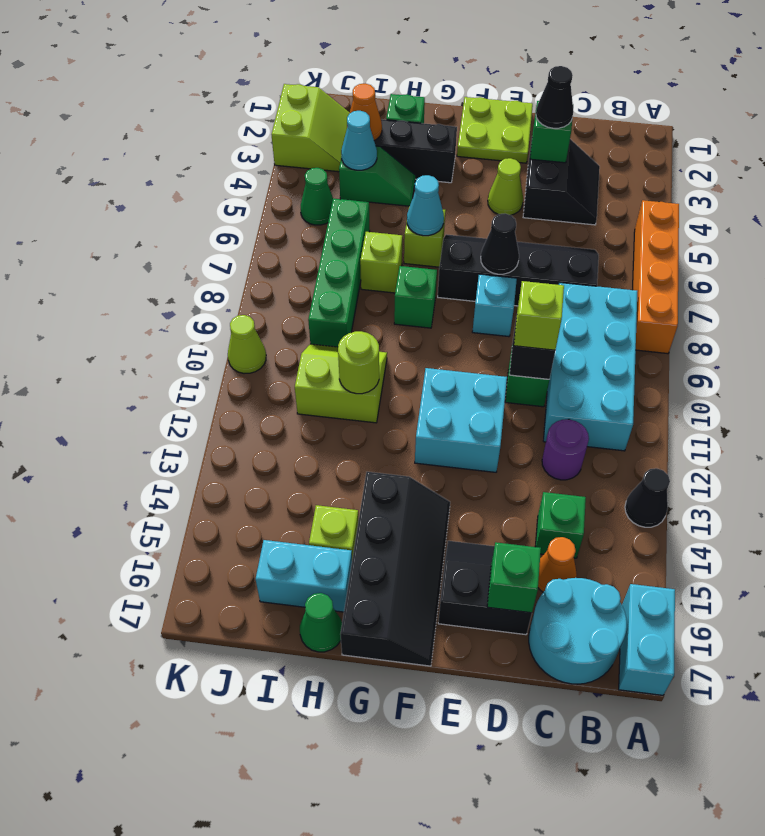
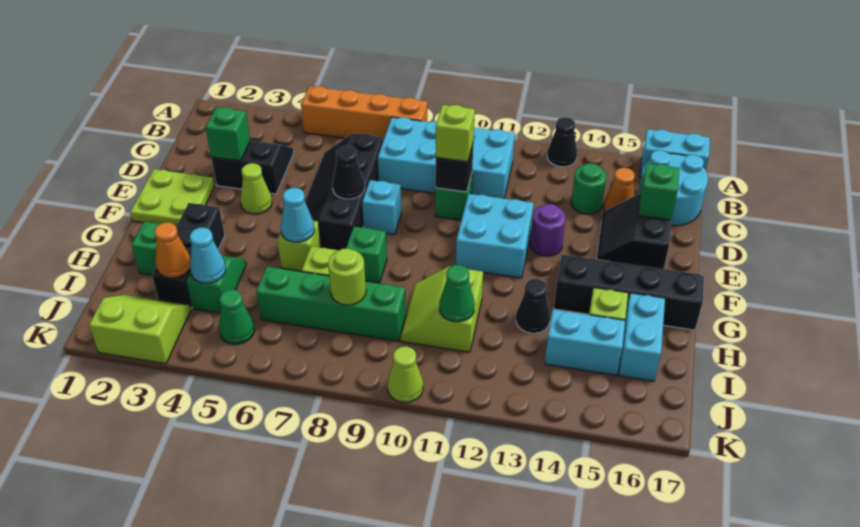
purple round brick C12 level 1 -> purple round brick E13 level 1
green brick C14 level 1 -> green round brick C14 level 1
black cone D3 level 3 -> black cone H13 level 1
lime round brick H11 level 2 -> lime round brick I8 level 2
green cone H17 level 1 -> green cone I11 level 2
none -> cyan brick I14:I15 level 1

